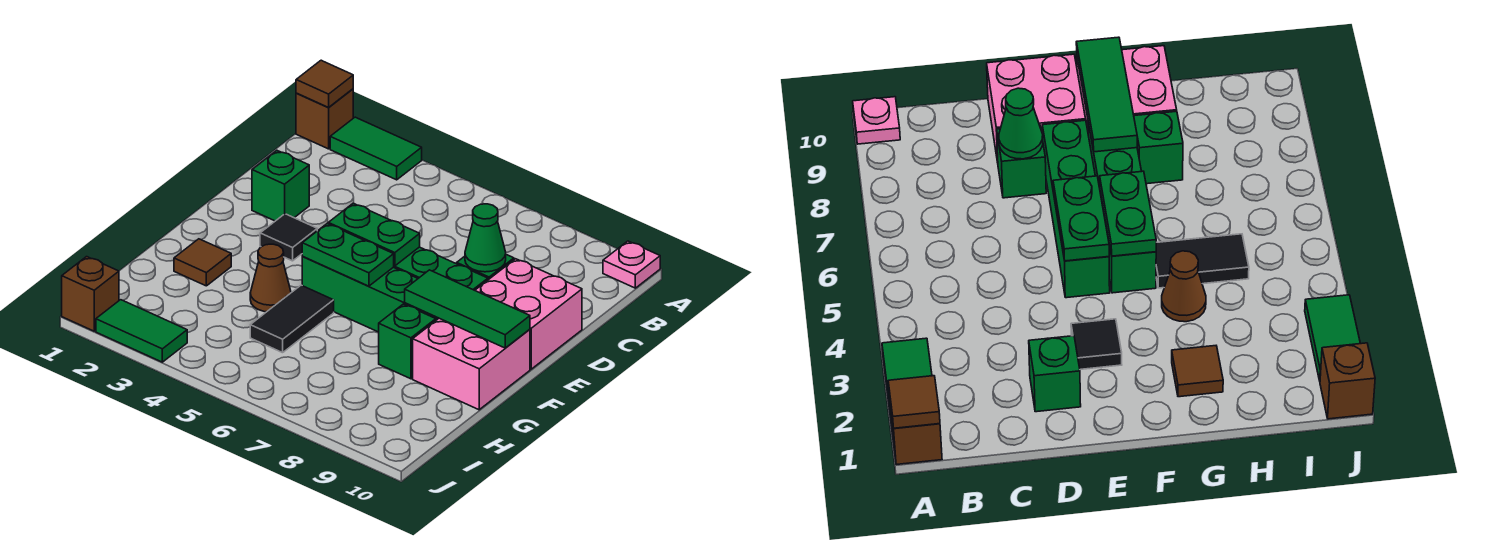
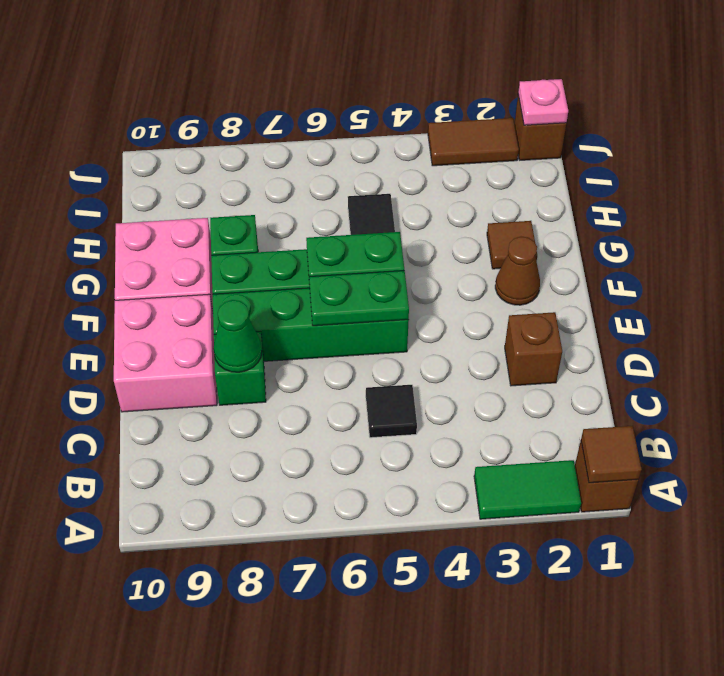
pink plate A10 level 1 -> pink plate J1 level 2
green brick D2 level 1 -> brown brick D2 level 1
black tile E3 level 1 -> black tile C5 level 1
green tile F8:F10 level 2 -> none
brown cone G4 level 1 -> brown cone F2 level 1
green tile J2:J3 level 1 -> brown tile J2:J3 level 1

